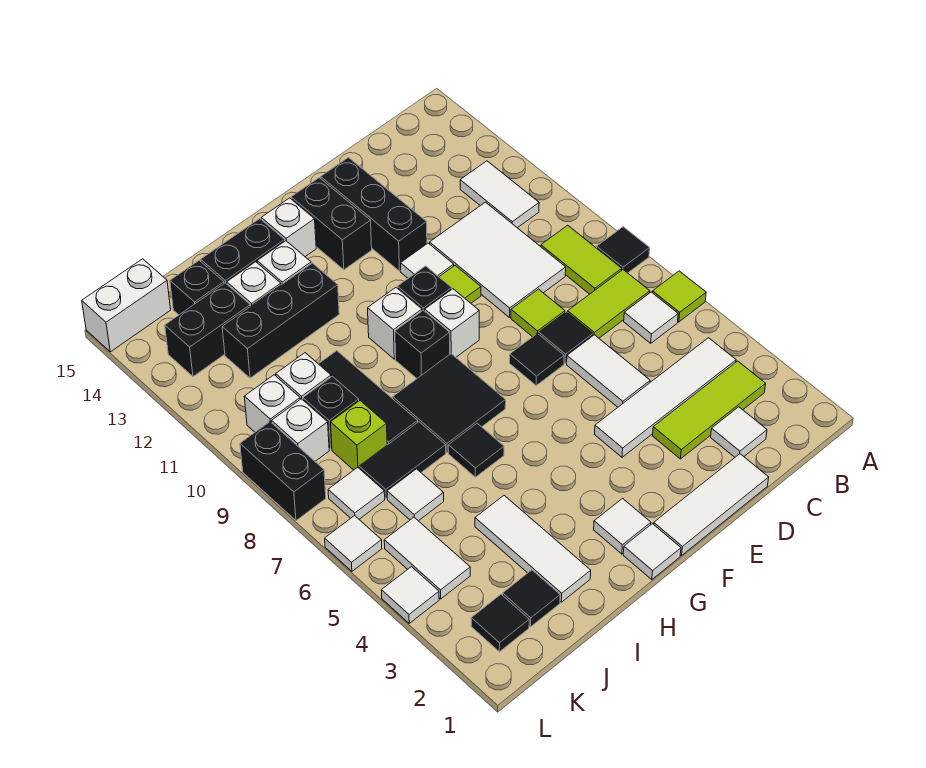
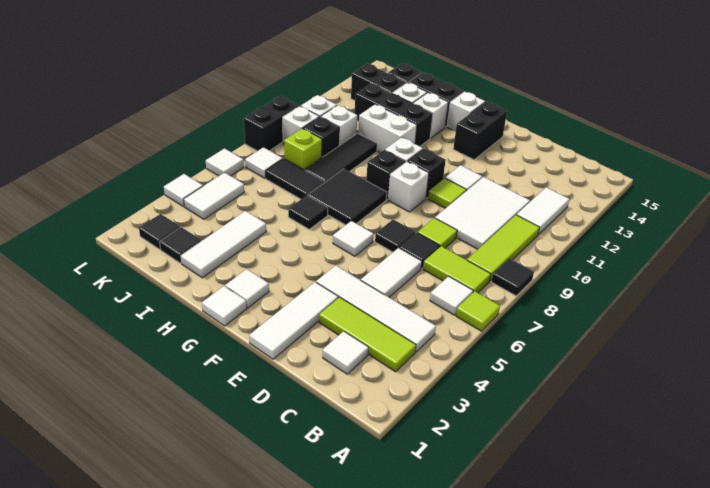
lime tile B8:B9 level 1 -> lime tile B8:B10 level 1
white tile D1:F1 level 1 -> white tile E1:E3 level 1
black brick E12:E14 level 1 -> none
white tile J6 level 1 -> white tile F6 level 1
white brick K15:L15 level 1 -> white brick H11:I11 level 1

